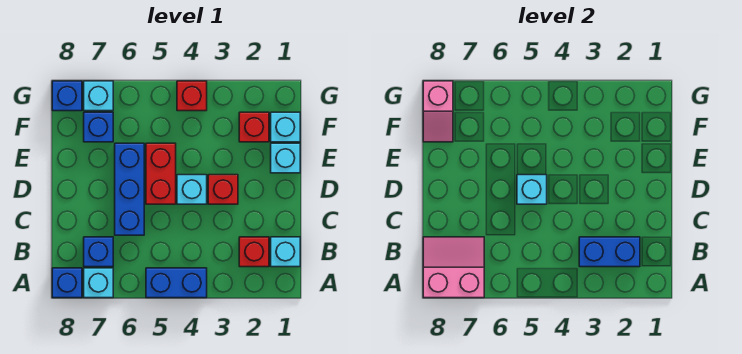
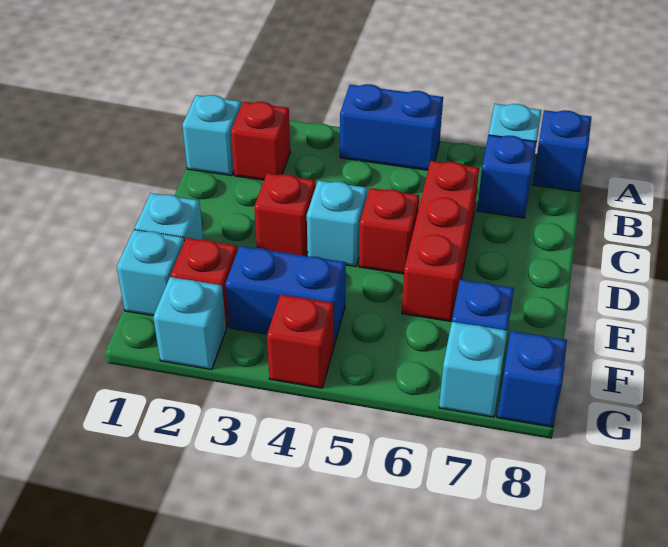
pink slope A7:B8 level 2 top A -> none
blue brick B2:B3 level 2 -> blue brick F3:F4 level 1
blue brick C6:E6 level 1 -> red brick C6:E6 level 1
red brick D5:E5 level 1 -> red brick D5 level 1
cyan brick D5 level 2 -> cyan brick G2 level 1
pink slope F8:G8 level 2 top G -> none

